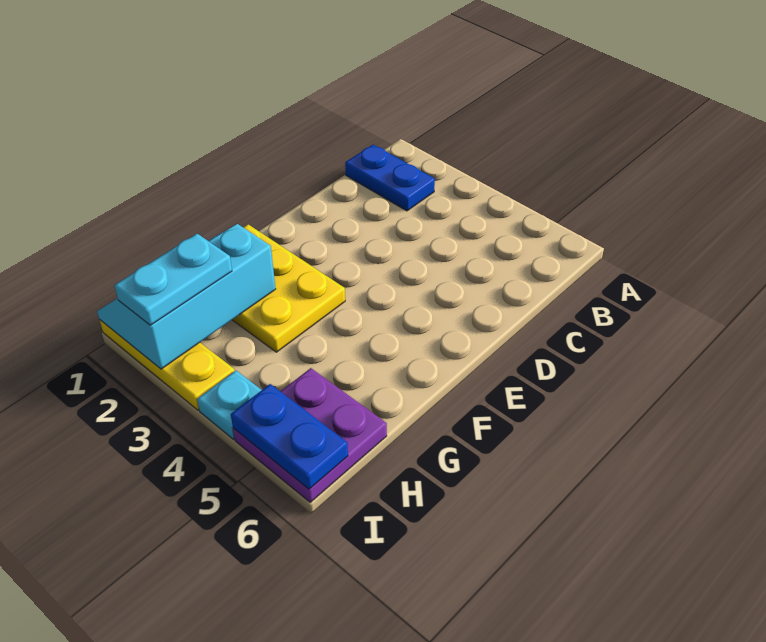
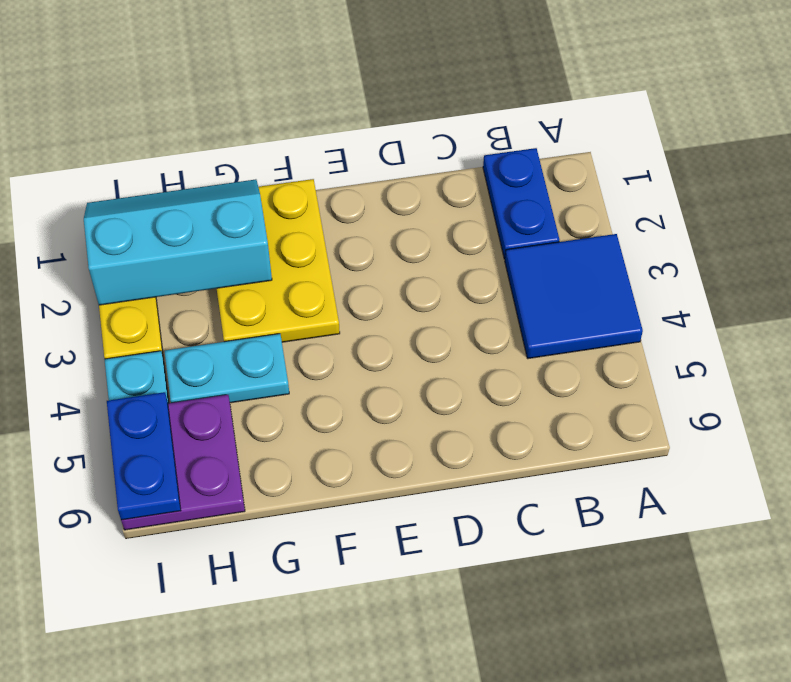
none -> blue tile A3:B4 level 1
cyan plate H2:I2 level 3 -> cyan plate G4:H4 level 1

